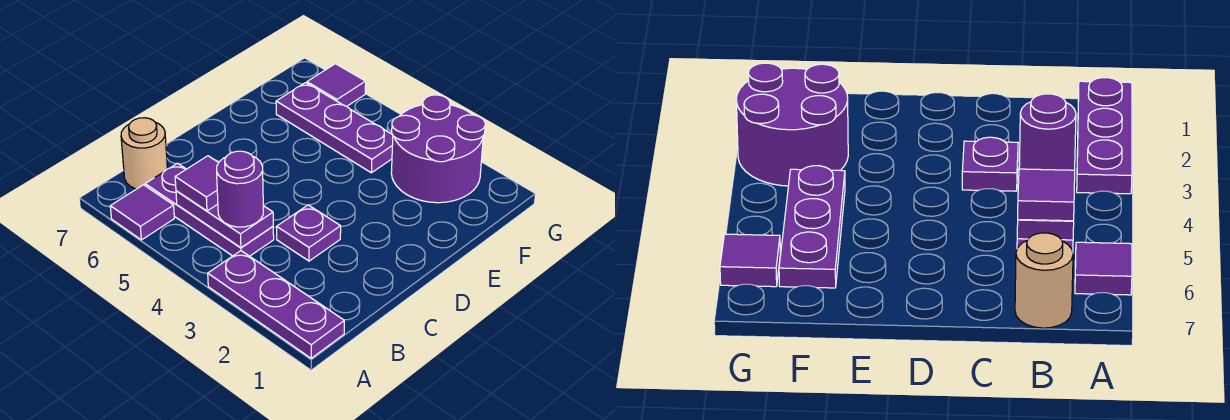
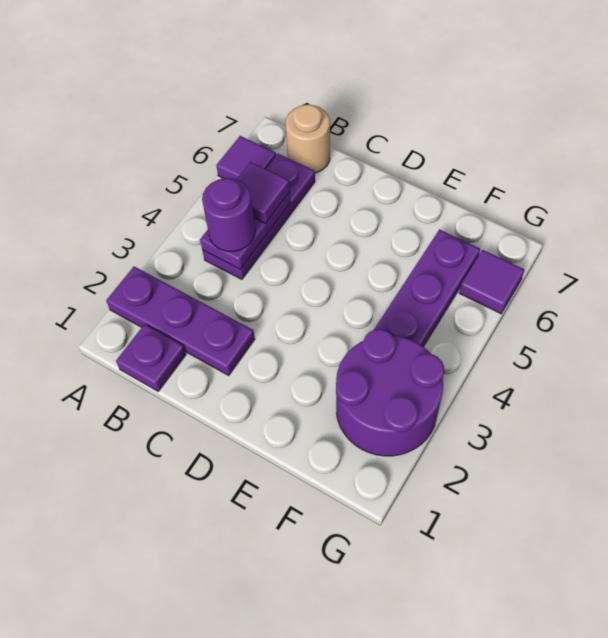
purple plate A1:A3 level 1 -> purple plate A2:C2 level 1
purple plate C3 level 1 -> purple plate B1 level 1

